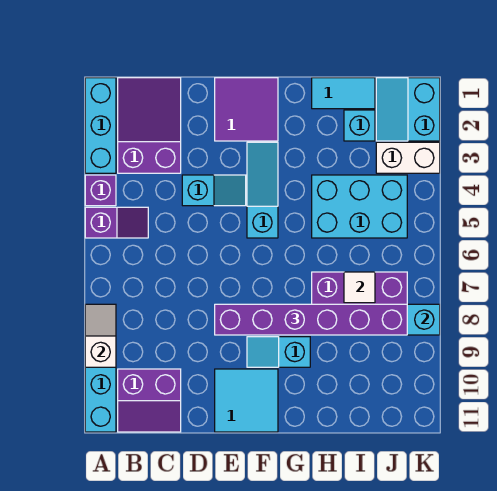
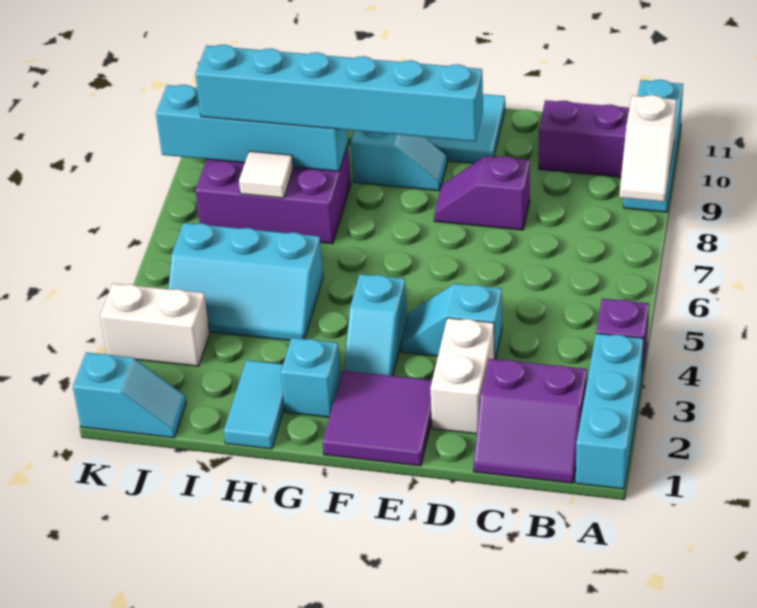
purple slope A5:B5 level 1 top A -> purple slope D8:E8 level 1 top D
purple slope B1:C3 level 1 top 3 -> purple slope B1:C2 level 1 top 2
none -> white brick D2:D3 level 1
purple brick E8:J8 level 3 -> cyan brick E8:J8 level 3
cyan slope F3:F5 level 1 top 5 -> cyan slope F3:F4 level 1 top 4
cyan tile H1:I1 level 1 -> cyan tile H1:H2 level 1
cyan brick H4:J5 level 1 -> cyan slope H4:J5 level 1 top 5
cyan brick I2 level 1 -> cyan brick G2 level 1
cyan slope J1:K2 level 1 top K -> cyan slope J1:K1 level 1 top K

